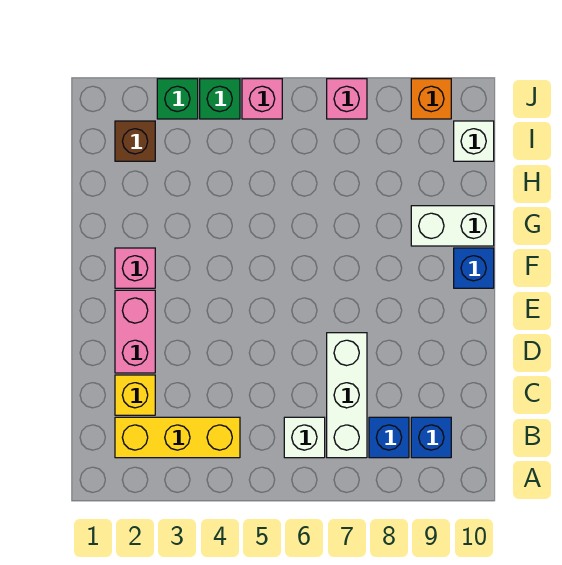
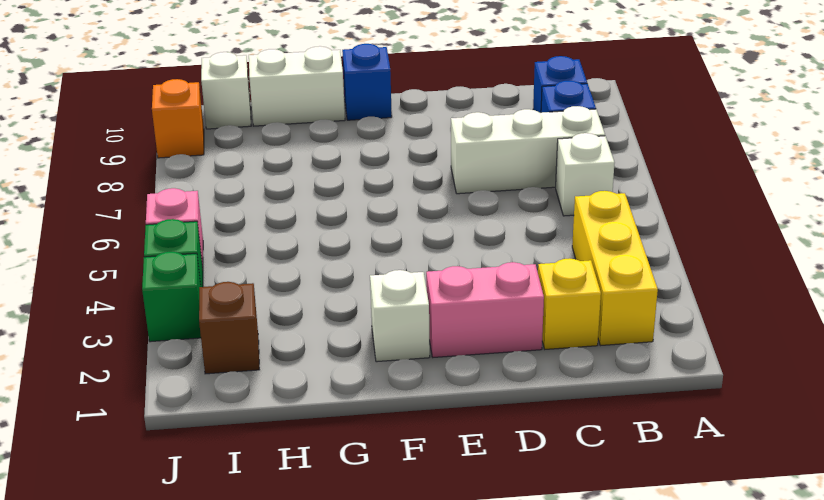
pink brick F2 level 1 -> white brick F2 level 1
white brick G9:G10 level 1 -> white brick G10:H10 level 1
pink brick J7 level 1 -> none

